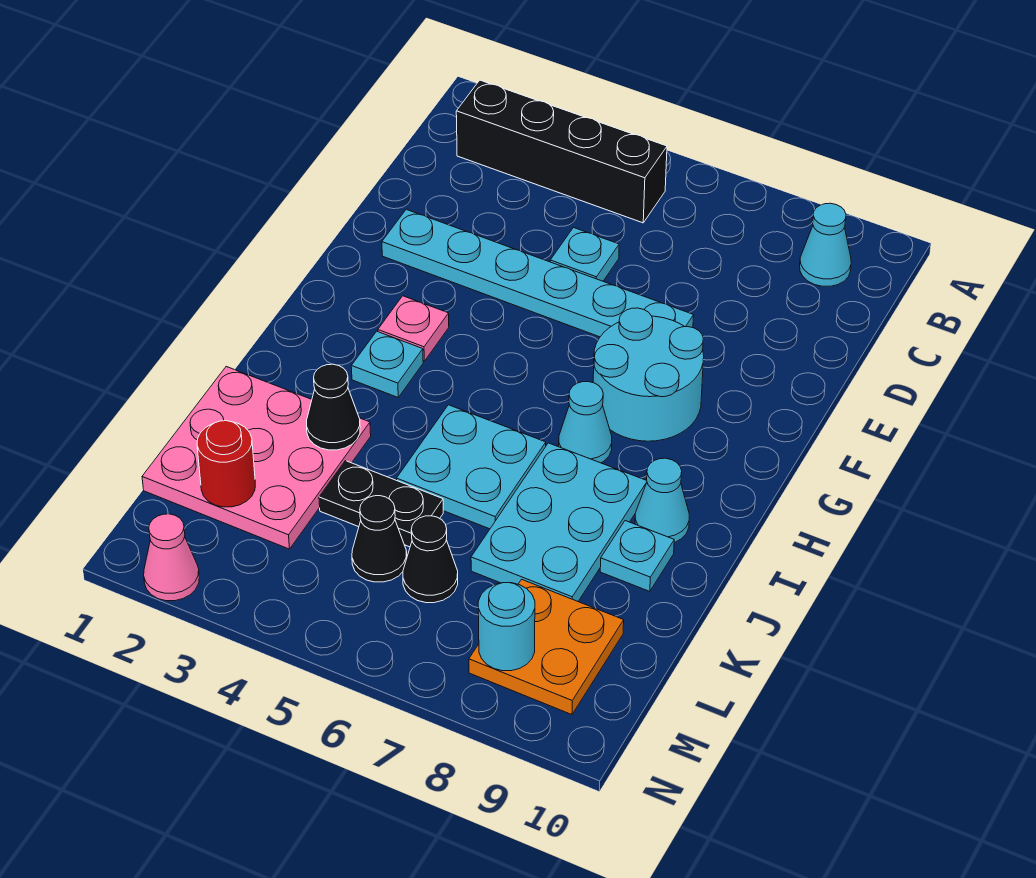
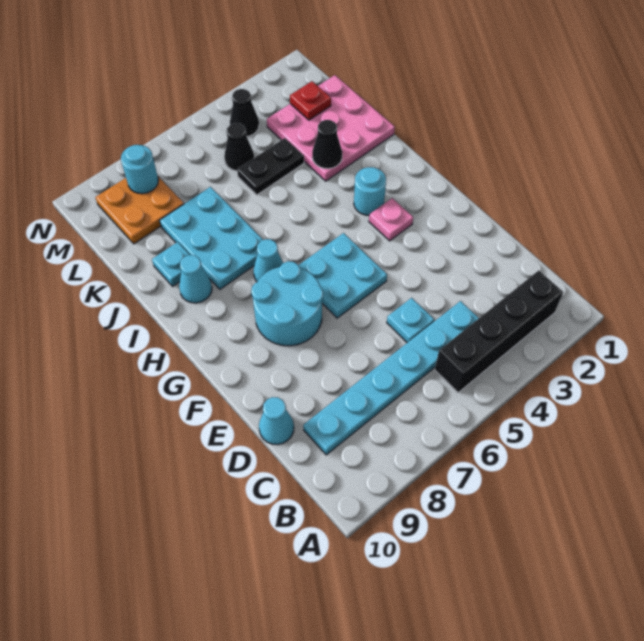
cyan cone B9 level 1 -> cyan cone D10 level 1
cyan plate E2:E7 level 1 -> cyan plate C4:C9 level 1
cyan plate H3 level 1 -> cyan round brick H3 level 1
cyan plate I5:J6 level 1 -> cyan plate F5:G6 level 1
red round brick L2 level 2 -> red plate L2 level 2
black cone L6 level 1 -> black cone M4 level 1
pink cone N2 level 1 -> none

